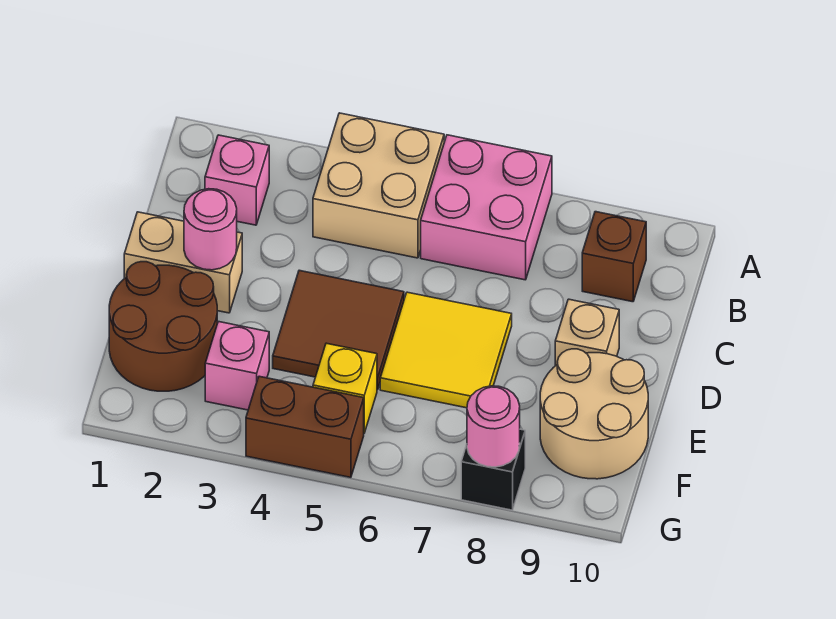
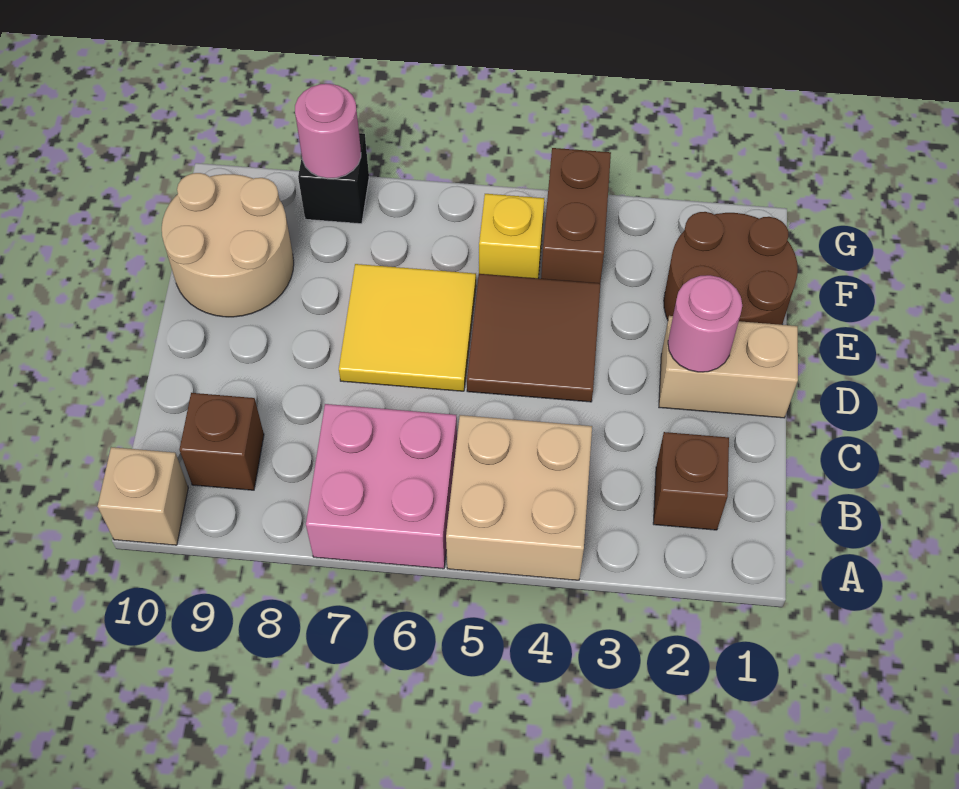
pink brick B2 level 1 -> brown brick B2 level 1
tan brick D9 level 1 -> tan brick A10 level 1
pink brick F3 level 1 -> none
brown brick G4:G5 level 1 -> brown brick F4:G4 level 1

